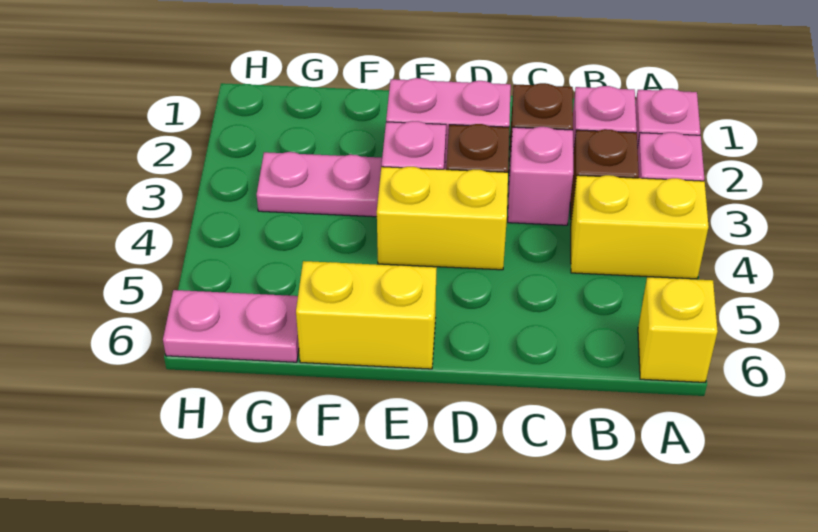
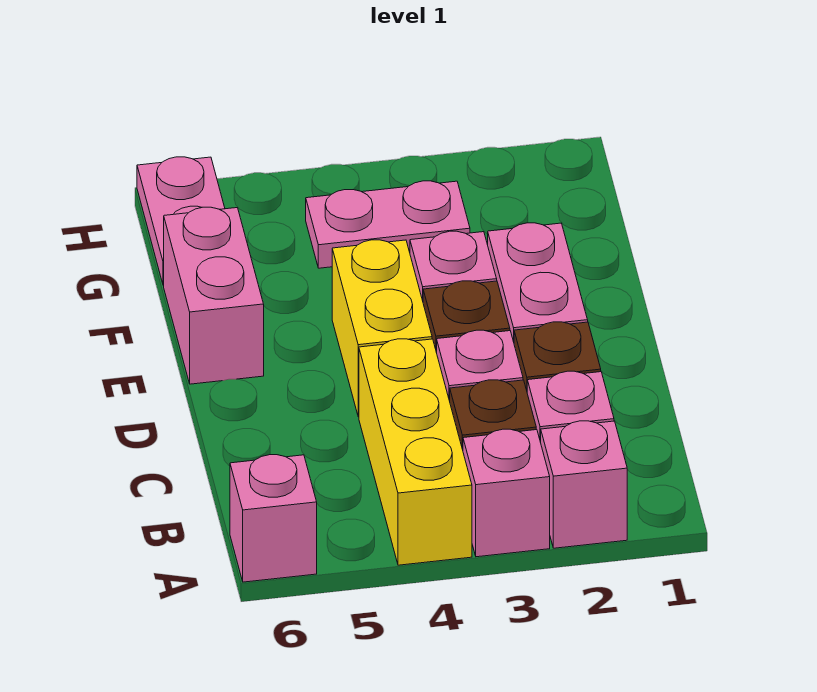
yellow brick A4:B4 level 1 -> yellow brick A4:C4 level 1
yellow brick A6 level 1 -> pink brick A6 level 1
yellow brick E6:F6 level 1 -> pink brick E6:F6 level 1
pink plate F3:G3 level 1 -> pink plate G3:G4 level 1

